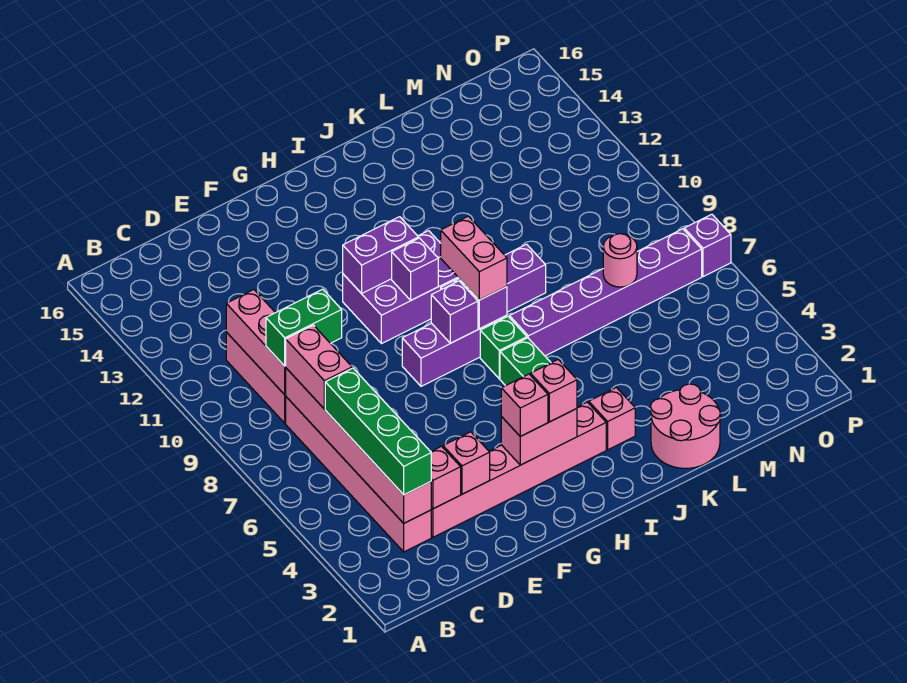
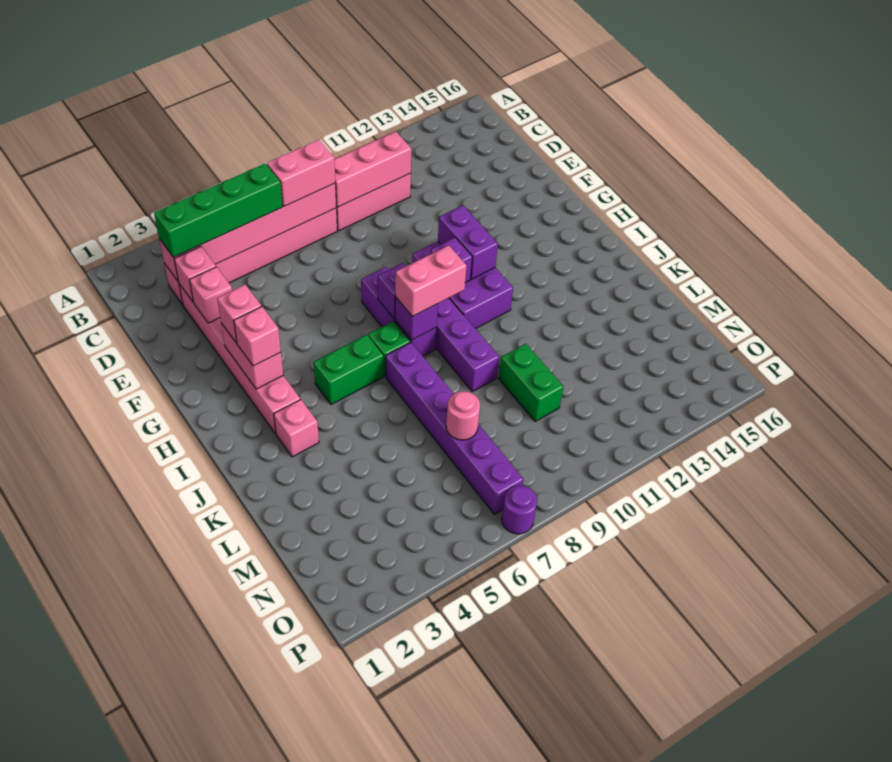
green brick C9:D9 level 3 -> green brick L10:M10 level 1
pink round brick K1:L2 level 1 -> none
purple brick P7 level 1 -> purple round brick P7 level 1

